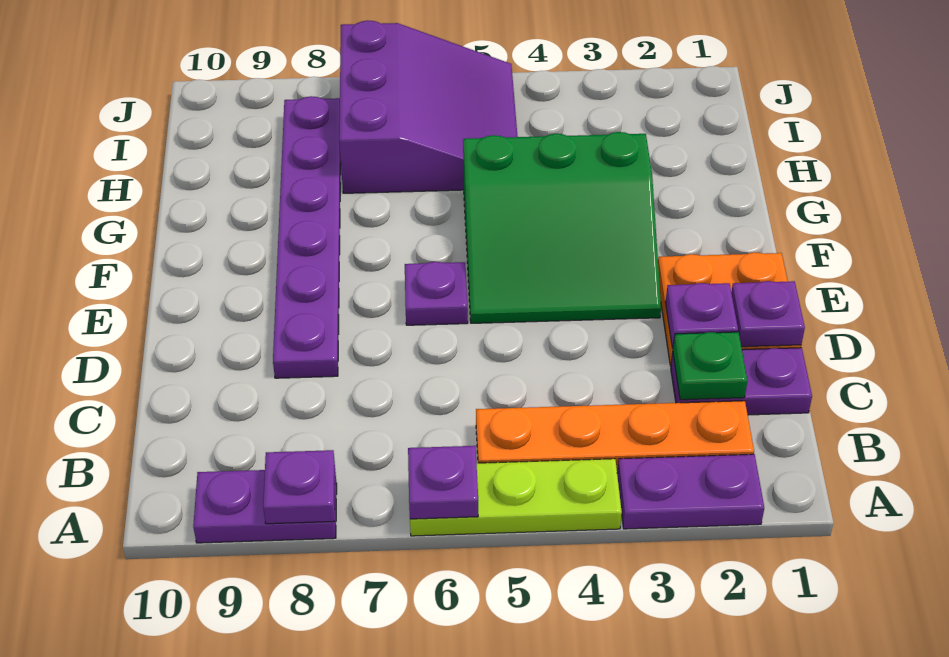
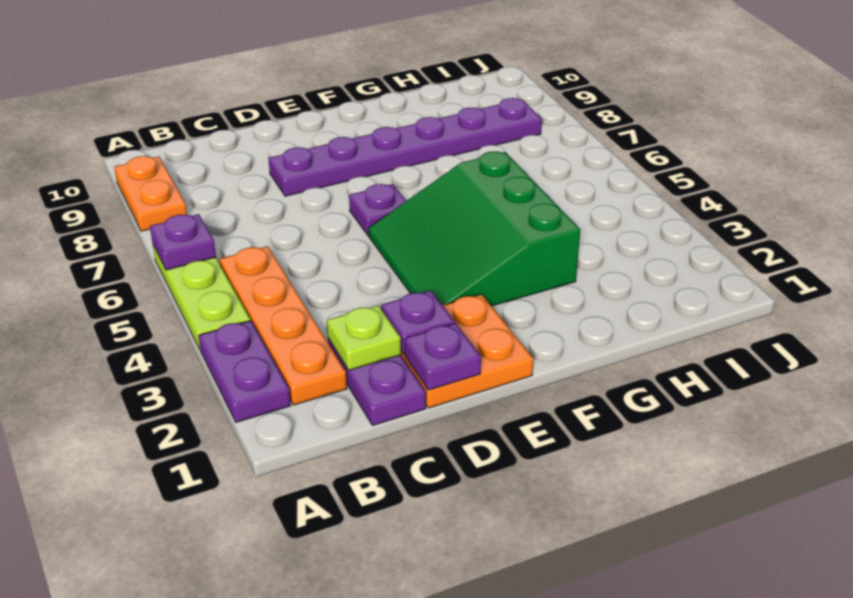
purple plate A8:A9 level 1 -> orange plate A8:A9 level 1
purple plate A8 level 2 -> none
green plate C2 level 2 -> lime plate C2 level 2
purple slope H5:J7 level 1 top 7 -> none

